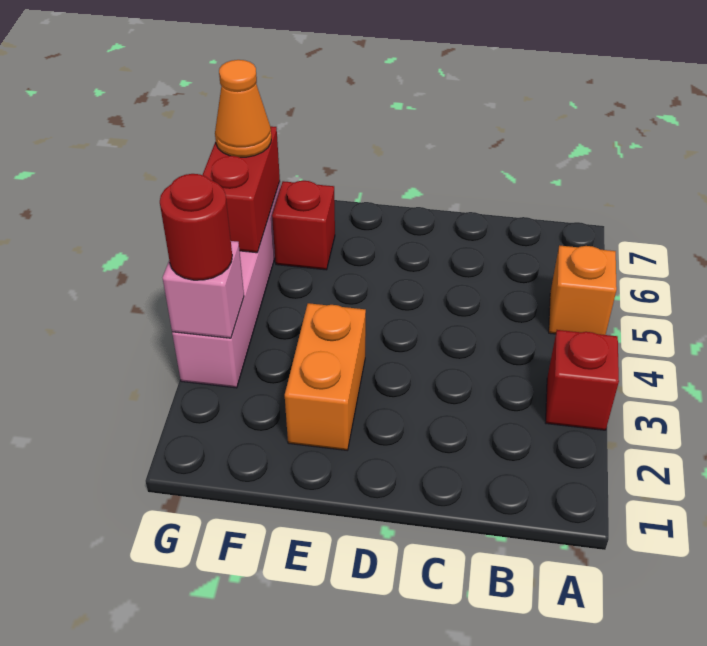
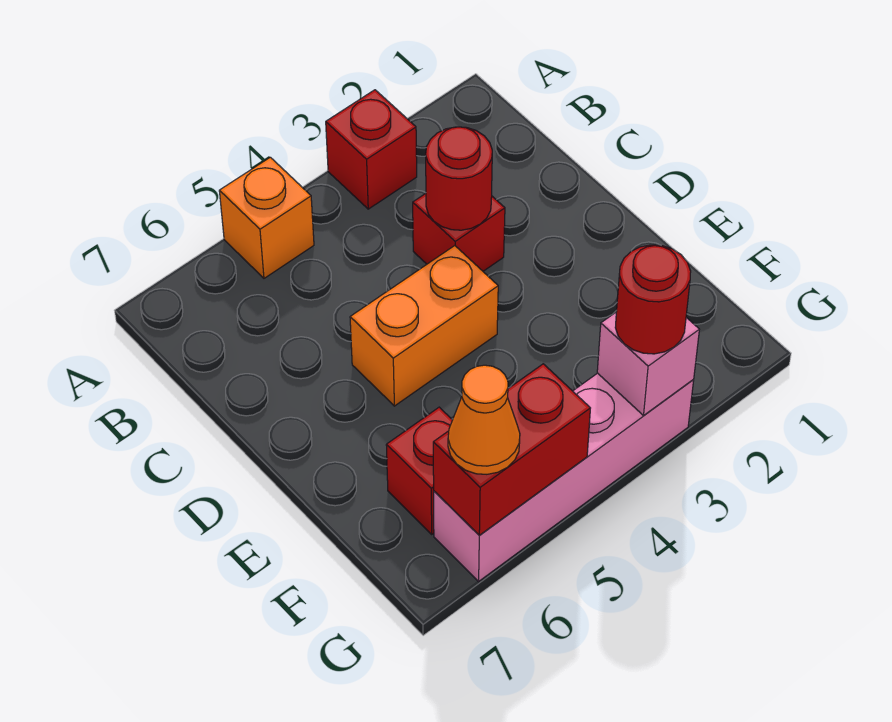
none -> red brick C3 level 1
none -> red round brick C3 level 2
orange brick E2:E3 level 1 -> orange brick D4:D5 level 1

